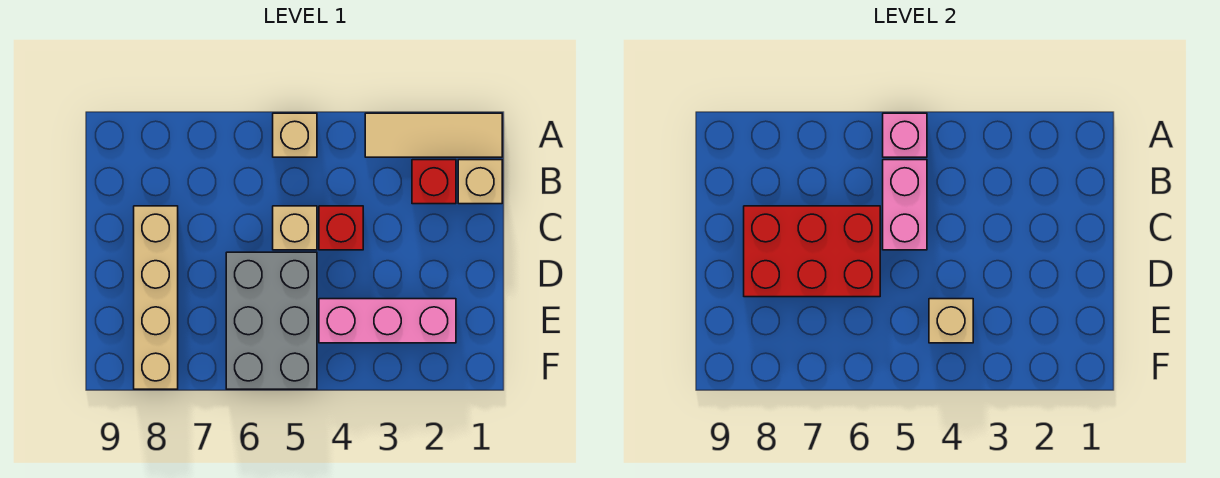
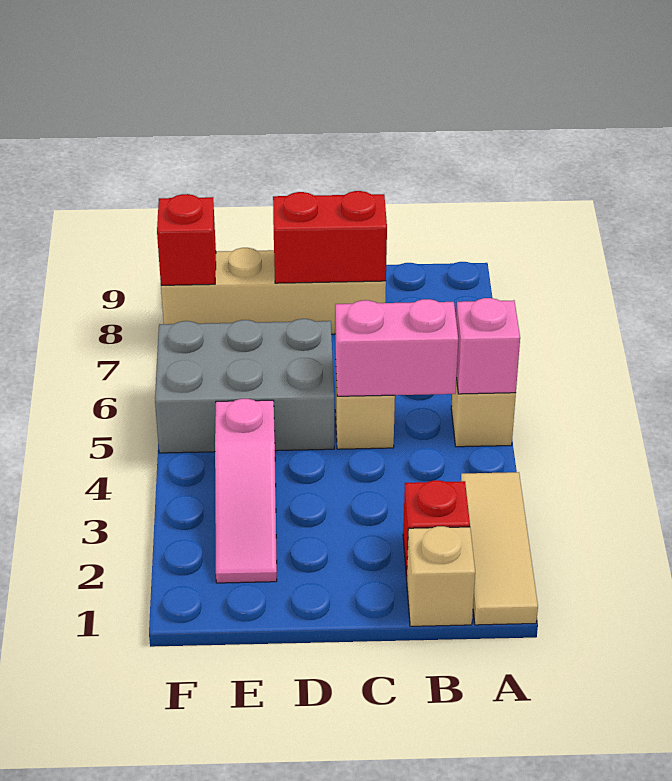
red brick C4 level 1 -> red brick F8 level 2
red brick C6:D8 level 2 -> red brick C8:D8 level 2
pink brick E2:E4 level 1 -> pink slope E2:E4 level 1 top 4
tan brick E4 level 2 -> none

